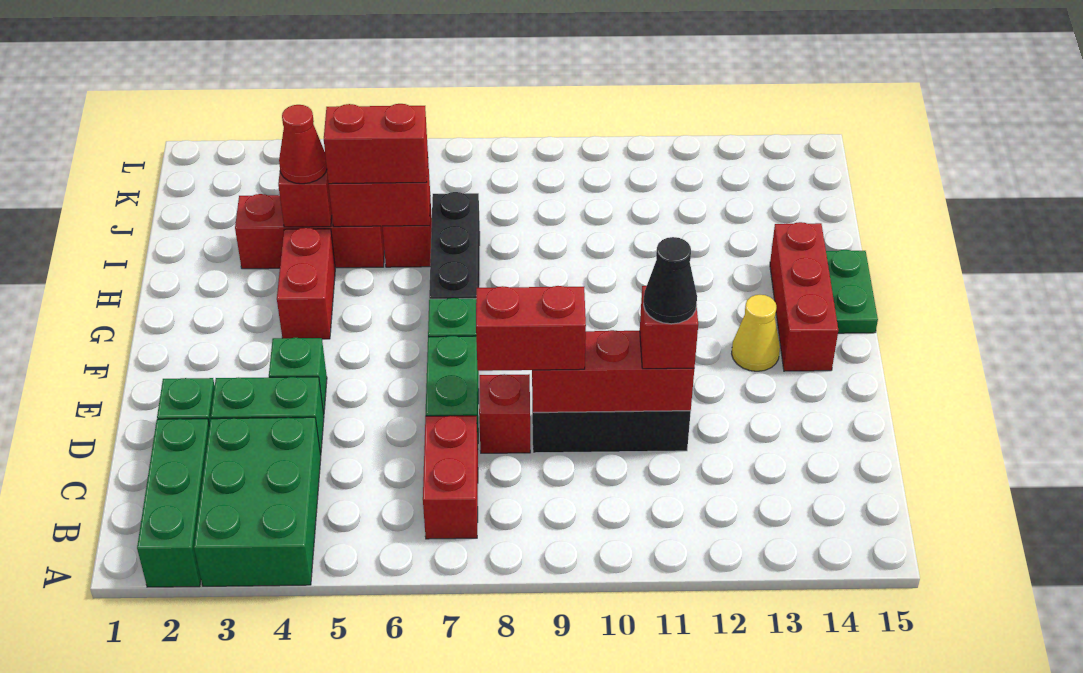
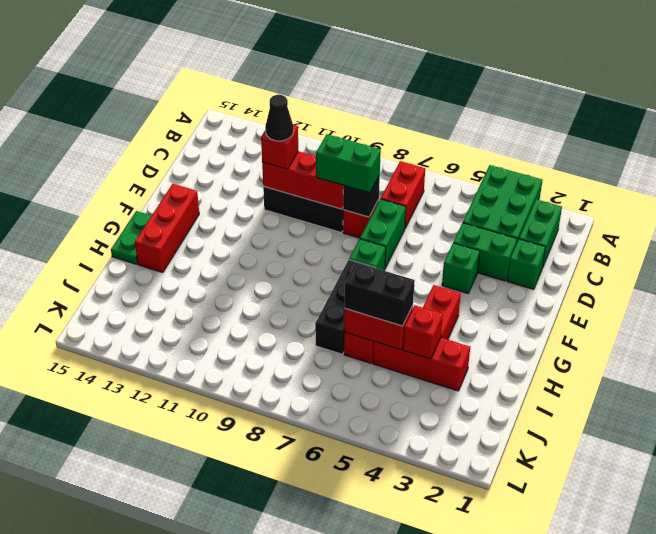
green brick A2:C2 level 1 -> green brick B2:C2 level 1
none -> black brick D8 level 2
red brick D8:D9 level 3 -> green brick D8:D9 level 3
yellow cone F13 level 1 -> none
red cone I4 level 3 -> none
red brick I5:I6 level 3 -> black brick I5:I6 level 3

